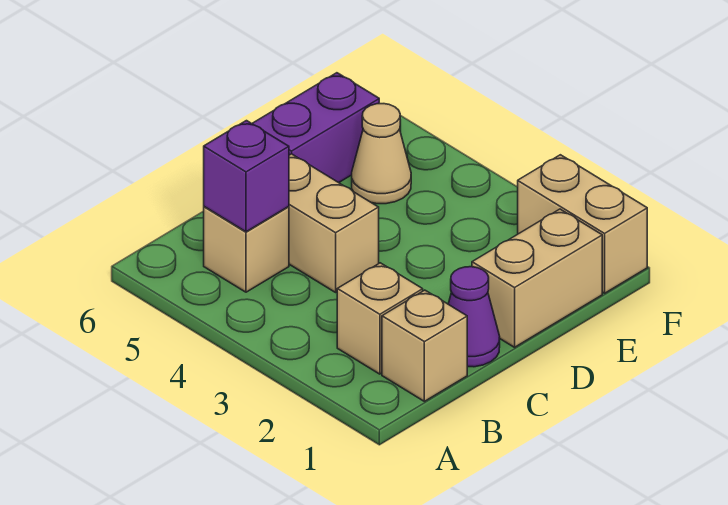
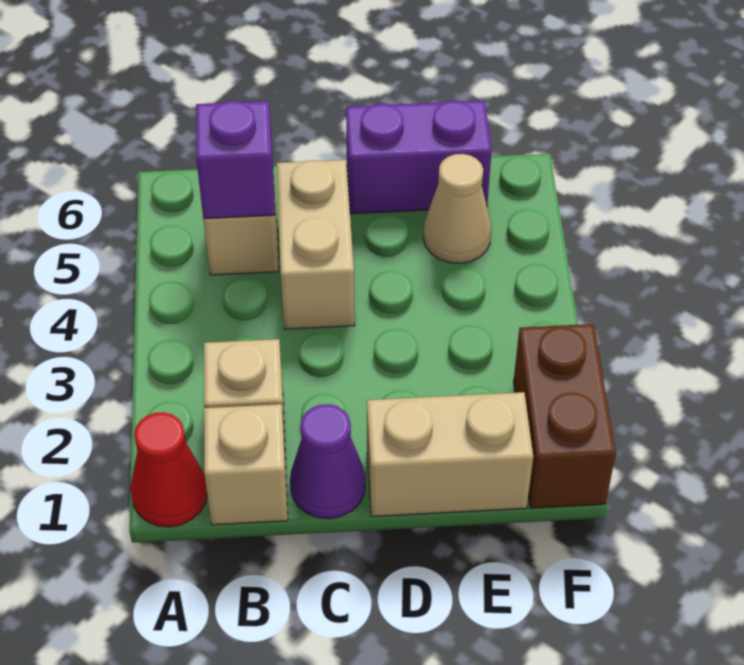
none -> red cone A1 level 1
tan brick F1:F2 level 1 -> brown brick F1:F2 level 1

